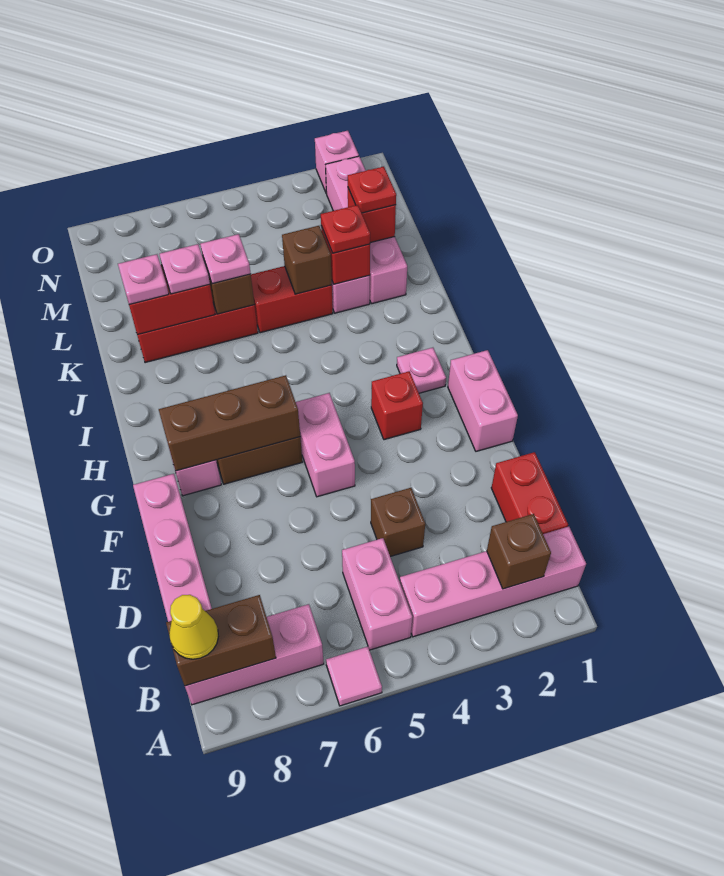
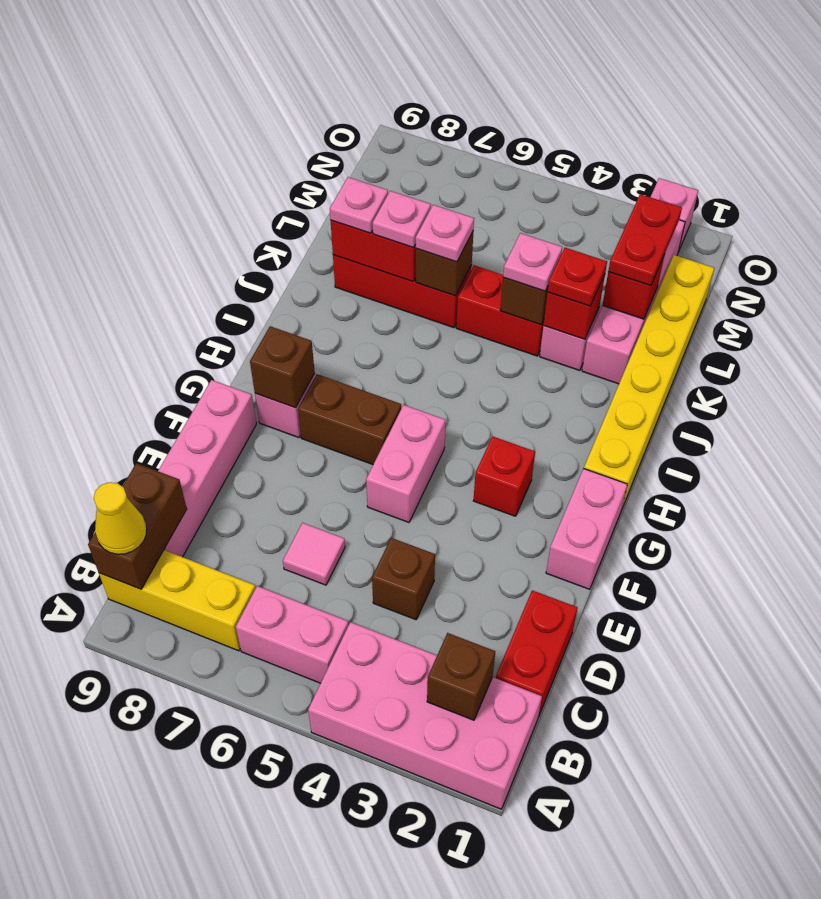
pink tile A6 level 1 -> pink tile D6 level 1
pink brick B1:B4 level 1 -> pink brick A1:B4 level 1
pink brick B5:C5 level 1 -> pink brick B5:B6 level 1
pink brick B7:B9 level 1 -> yellow brick B7:B9 level 1
brown brick B8:B9 level 2 -> brown brick B9:C9 level 2
brown brick G6:G8 level 2 -> brown brick G8 level 2
none -> yellow brick H1:M1 level 1
pink plate H2 level 1 -> pink plate K4 level 3
red plate L2 level 3 -> red plate L2:M2 level 3

